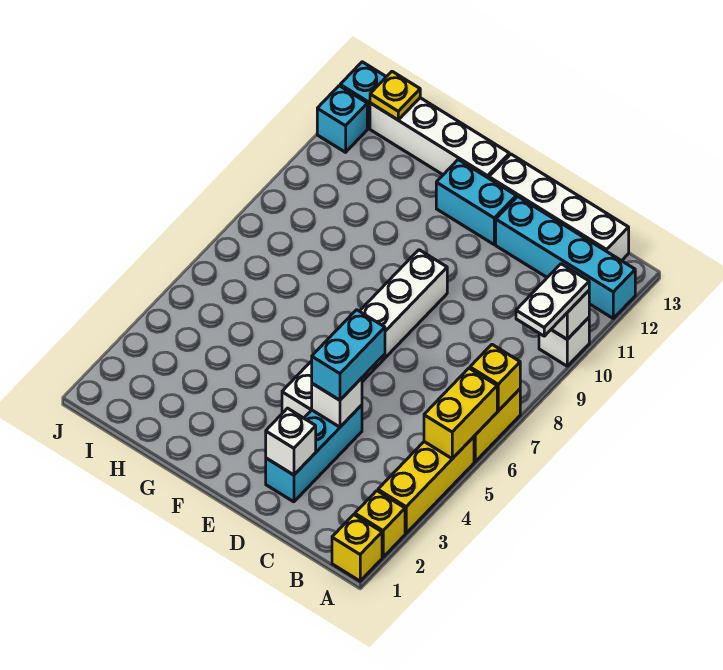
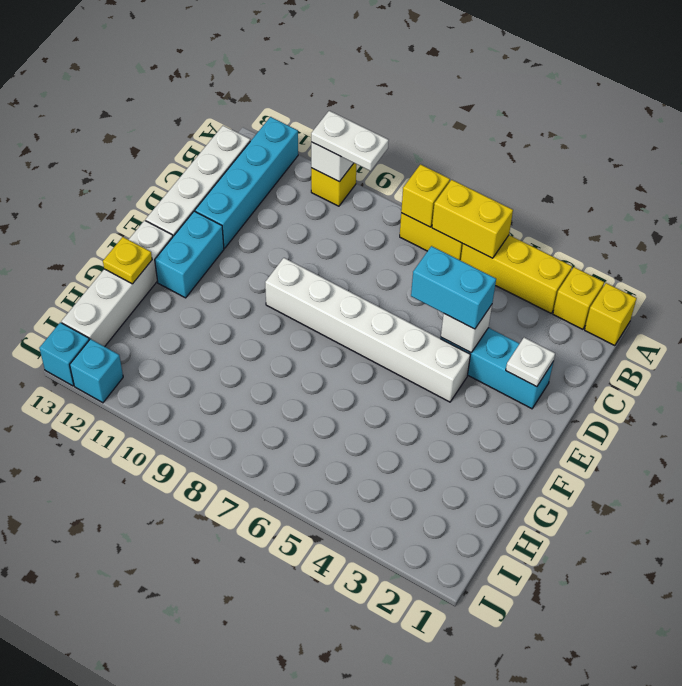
white brick A10 level 1 -> yellow brick A10 level 1
white brick D2 level 2 -> white plate D2 level 2
yellow plate I13 level 2 -> yellow plate G13 level 2

